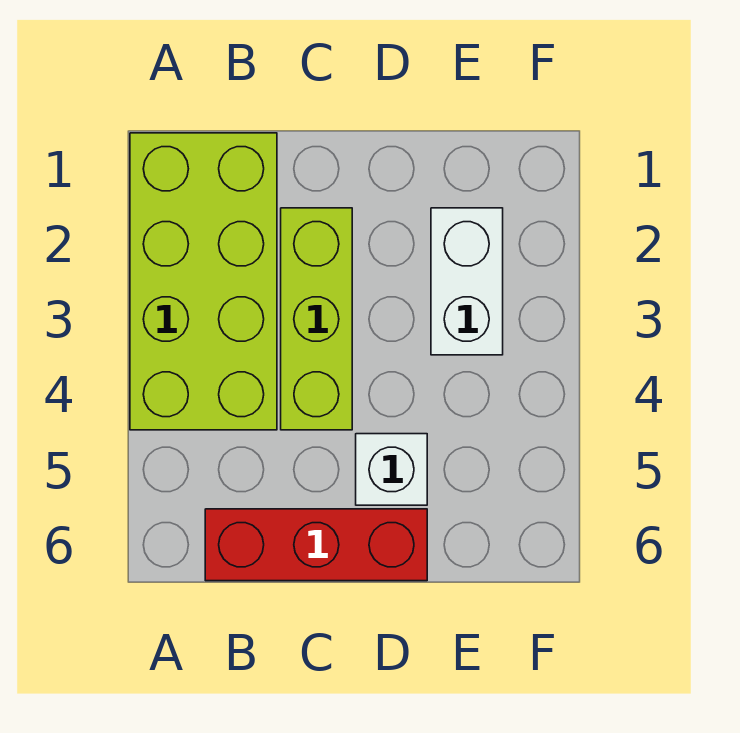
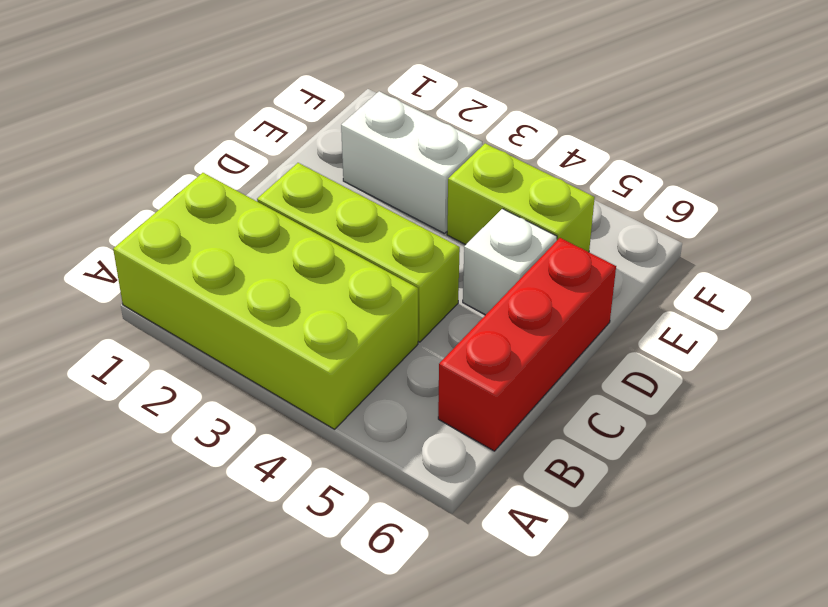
none -> lime brick E4:E5 level 1

